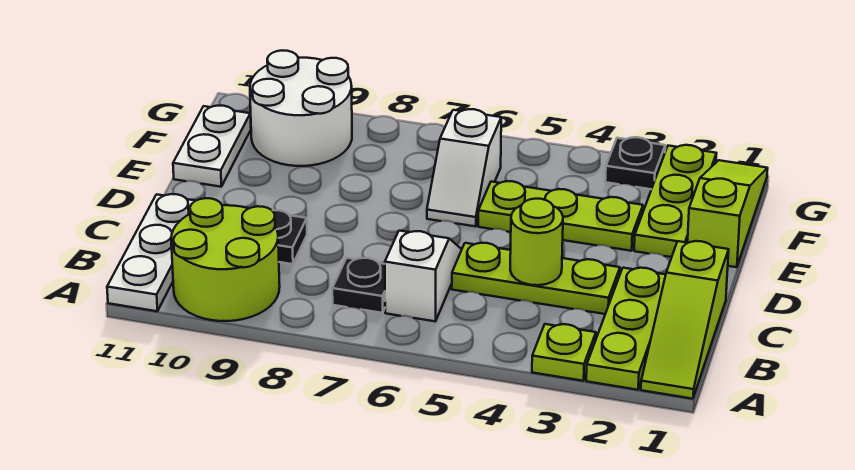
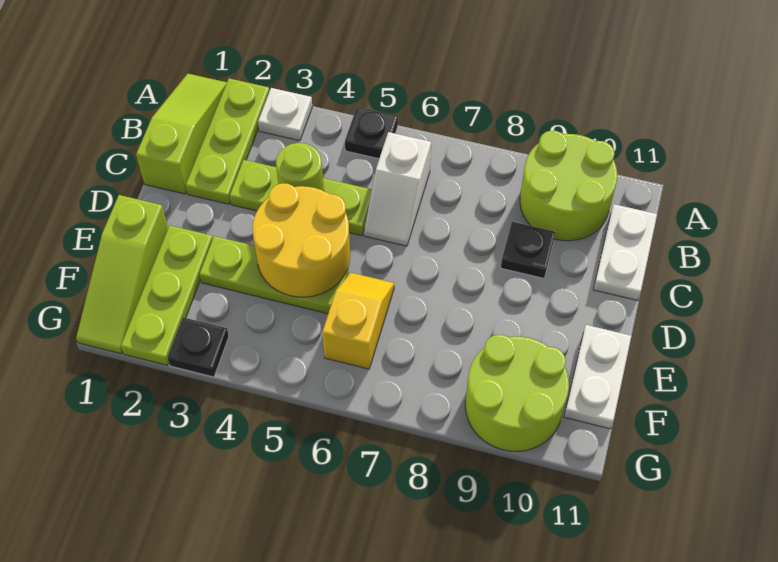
lime plate A3 level 1 -> white plate A3 level 1
white plate A11:C11 level 1 -> white plate B11:C11 level 1
black plate B7 level 1 -> black plate A5 level 1
none -> yellow round brick D4:E5 level 2
white slope E6:F6 level 1 top F -> yellow slope E6:F6 level 1 top F
white round brick F9:G10 level 1 -> lime round brick F9:G10 level 1

